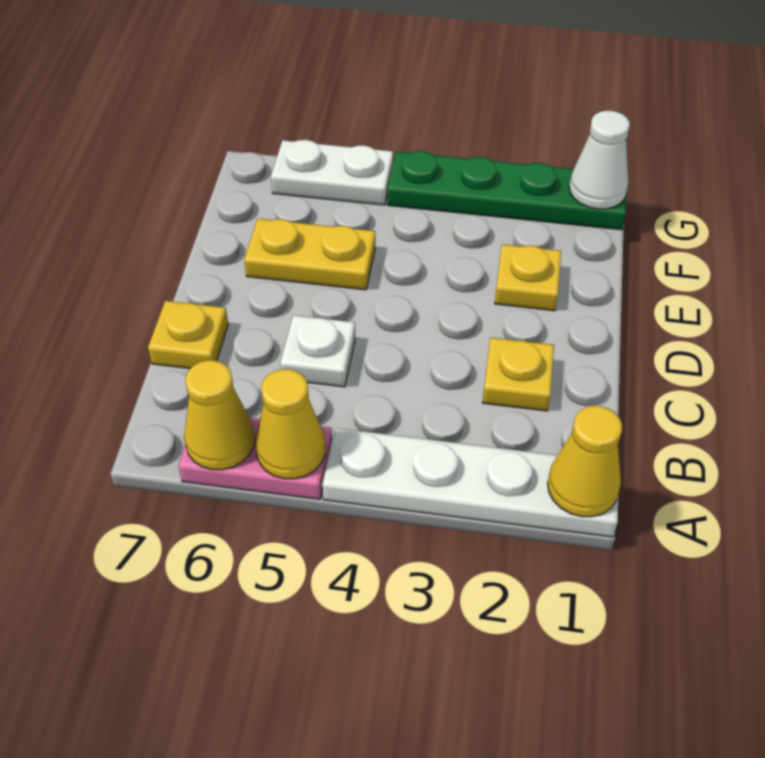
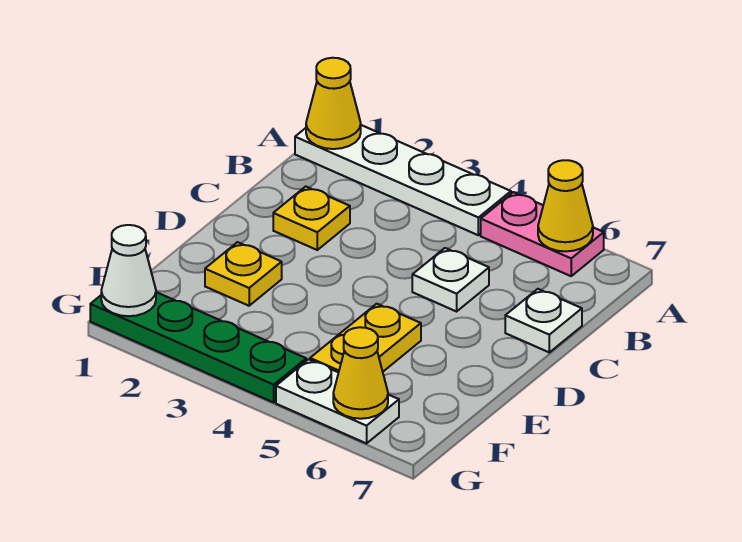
yellow cone A5 level 2 -> yellow cone G6 level 2
yellow plate C7 level 1 -> white plate C7 level 1
yellow plate E5:E6 level 1 -> yellow plate E5:F5 level 1

